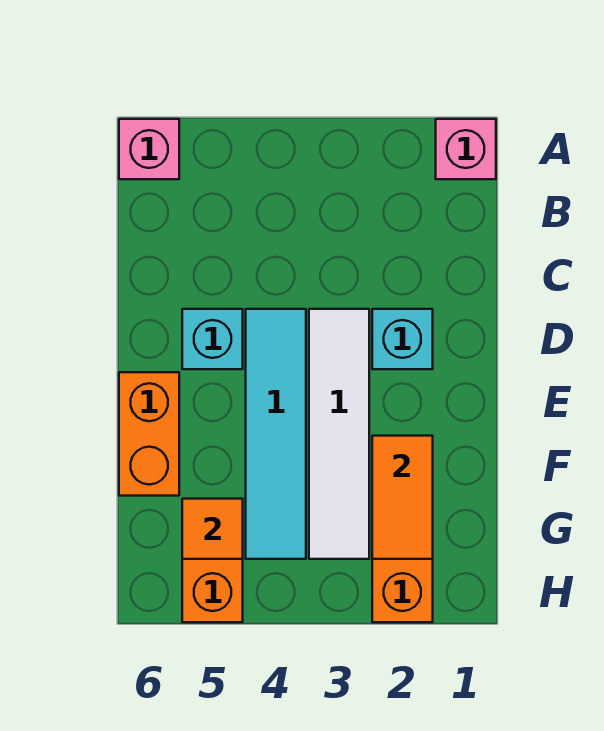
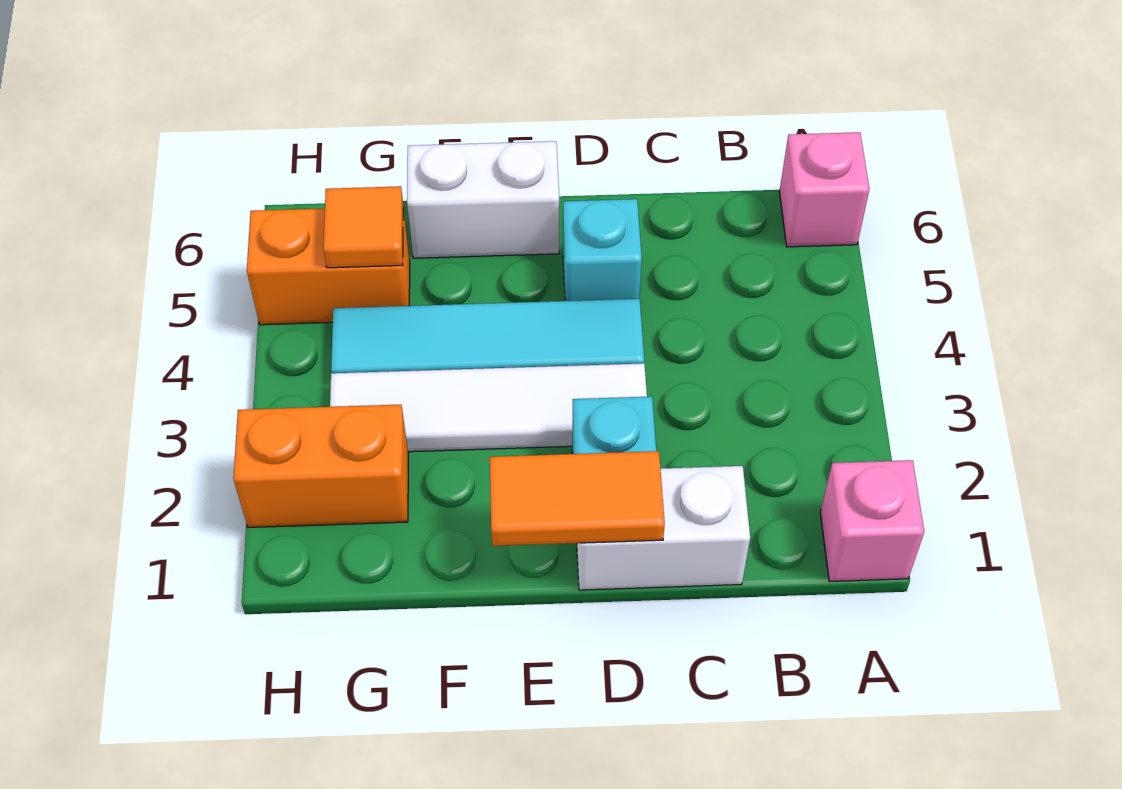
none -> white brick C1:D1 level 1
orange brick E6:F6 level 1 -> white brick E6:F6 level 1
orange tile F2:G2 level 2 -> orange tile D1:E1 level 2

